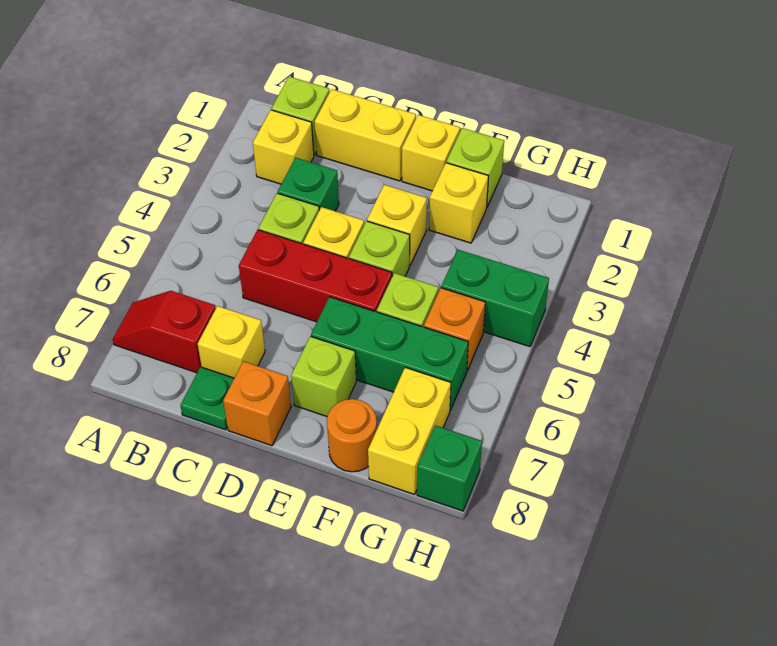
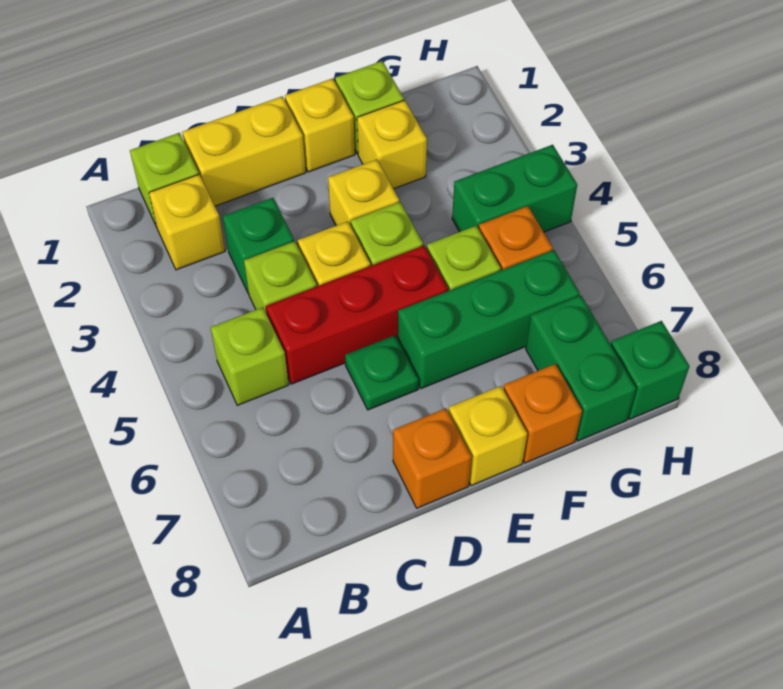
red slope A7:B7 level 1 top B -> none
yellow brick C7 level 1 -> yellow brick E8 level 1
green plate C8 level 1 -> green plate D6 level 1
lime brick E7 level 1 -> lime brick B5 level 1
orange round brick F8 level 1 -> orange brick F8 level 1
yellow brick G7:G8 level 1 -> green brick G7:G8 level 1

